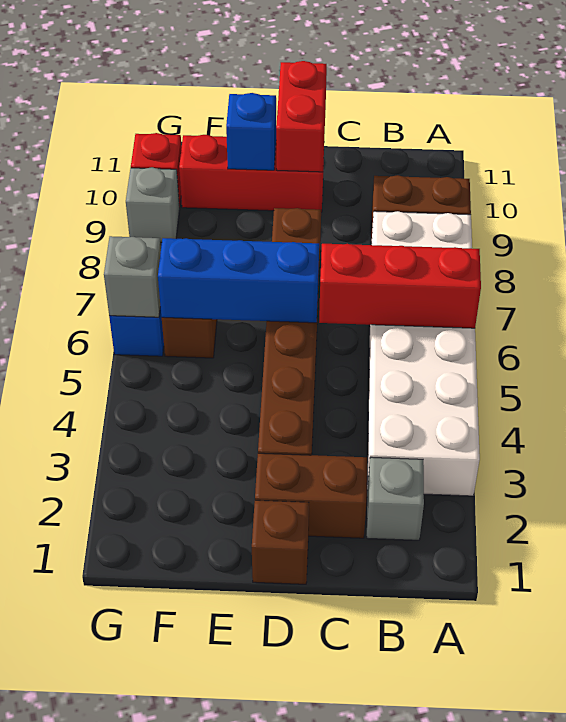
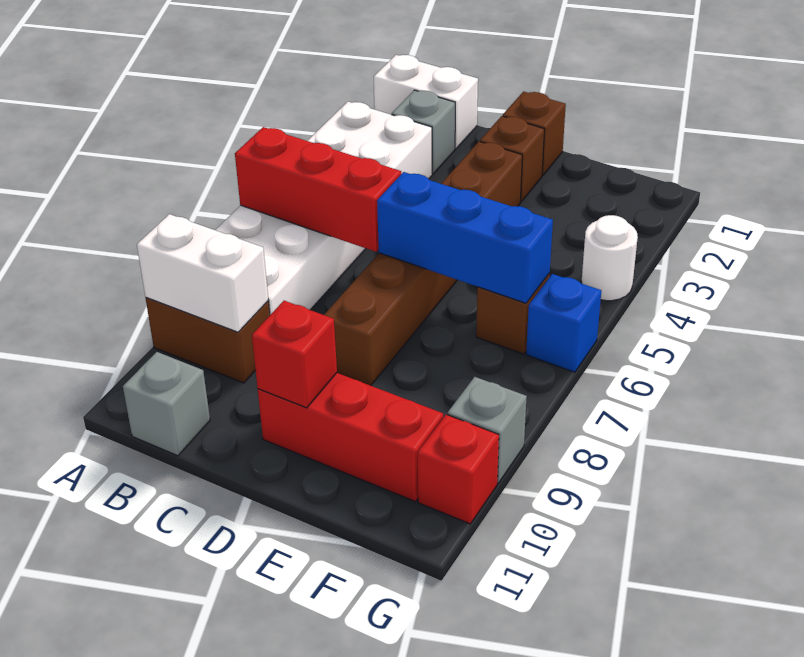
none -> white brick A1:B1 level 1
none -> white brick A9:B9 level 2
brown brick C2:D2 level 1 -> brown brick D2 level 1
red brick D10:D11 level 2 -> red brick D10 level 2
blue brick E10 level 2 -> none
none -> white round brick G4 level 1
grey brick G6 level 2 -> grey brick B11 level 1

